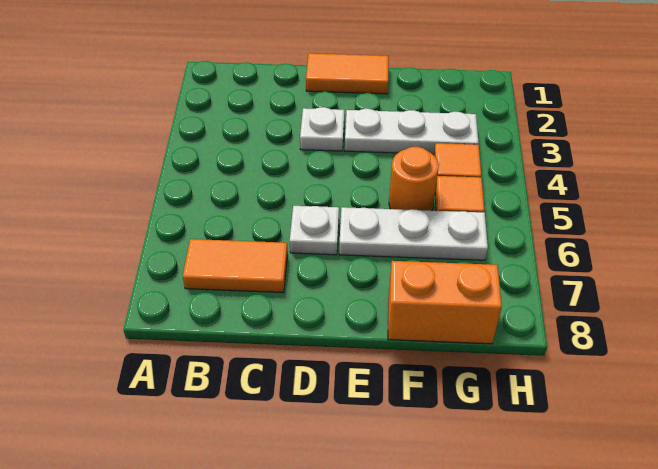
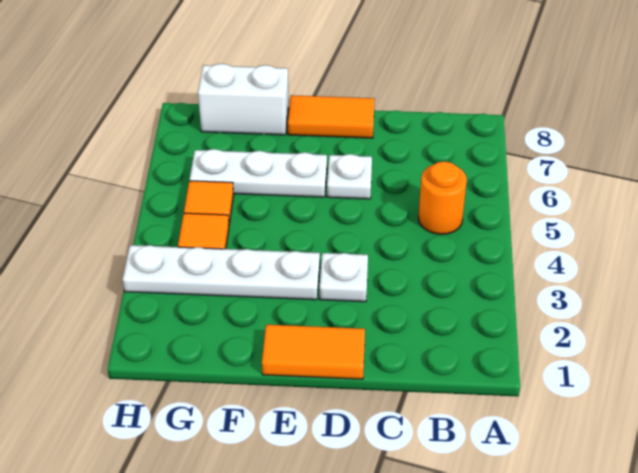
orange tile B7:C7 level 1 -> orange tile D8:E8 level 1
white plate E3:G3 level 1 -> white plate E3:H3 level 1
orange round brick F5 level 1 -> orange round brick B5 level 1
orange brick F8:G8 level 1 -> white brick F8:G8 level 1

